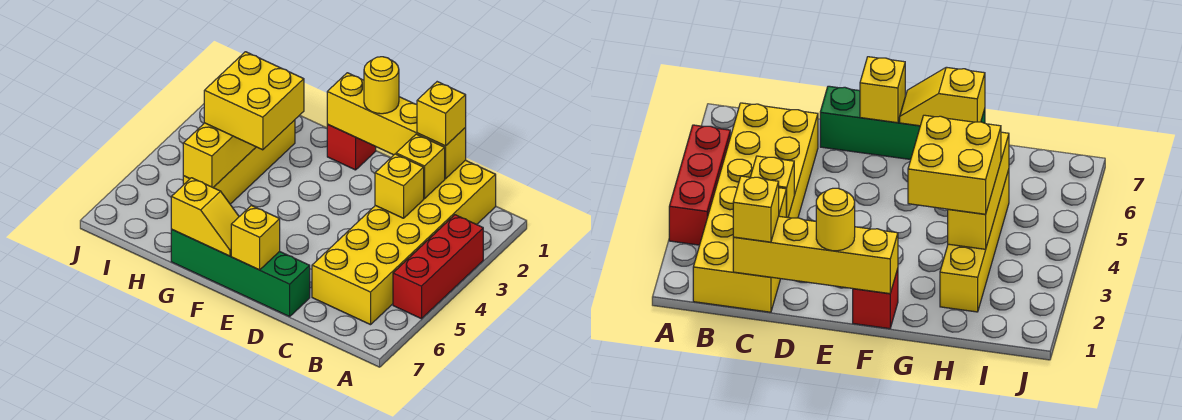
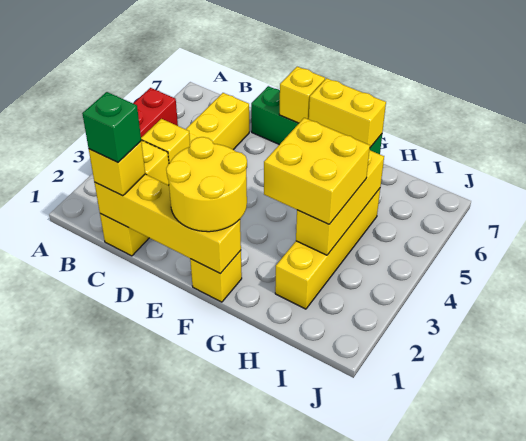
yellow brick B1:C6 level 1 -> yellow brick C1:C6 level 1
none -> green brick C1 level 4
yellow round brick E1 level 3 -> yellow round brick E1:F2 level 3
red brick F1 level 1 -> yellow brick F1 level 1
yellow slope F7:G7 level 2 top G -> yellow brick F7:G7 level 2

